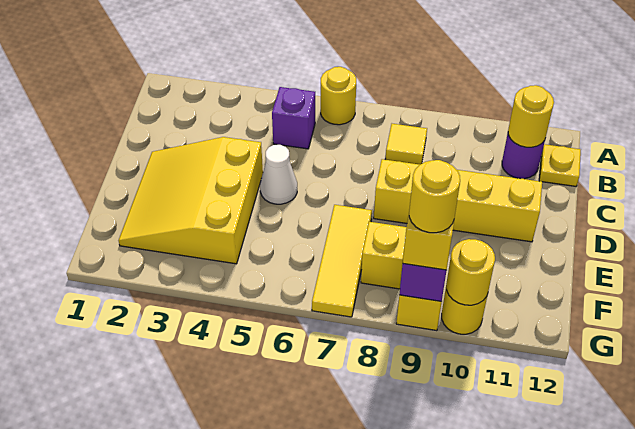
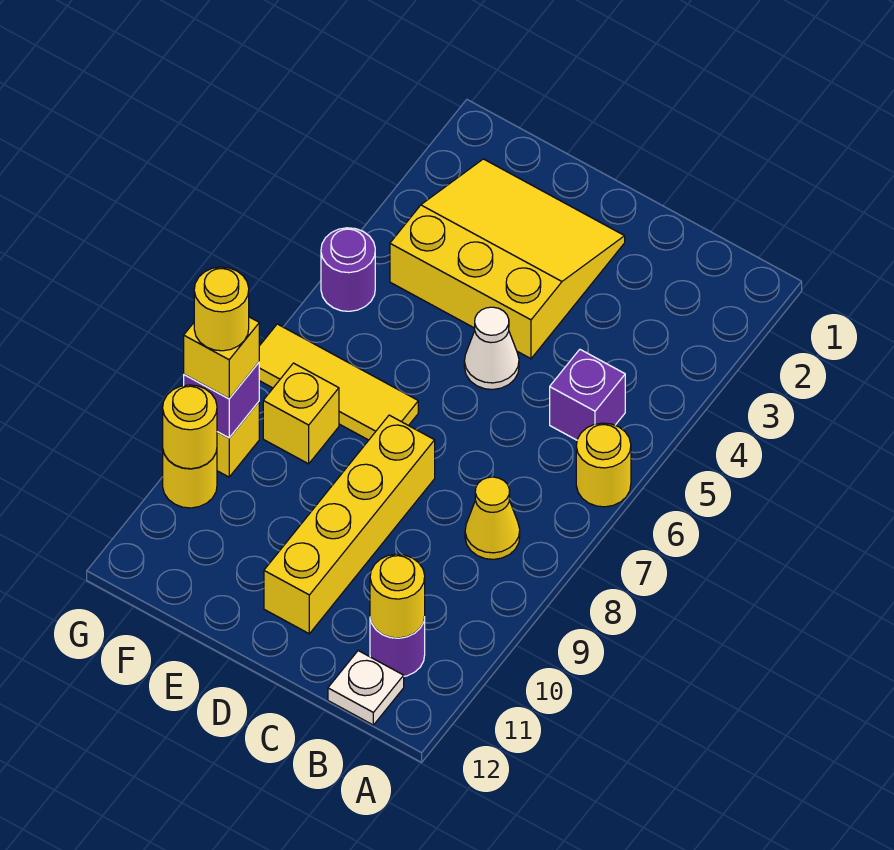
yellow tile B8 level 1 -> yellow cone B8 level 1
yellow plate B12 level 1 -> white plate B12 level 1
none -> purple round brick G5 level 1

